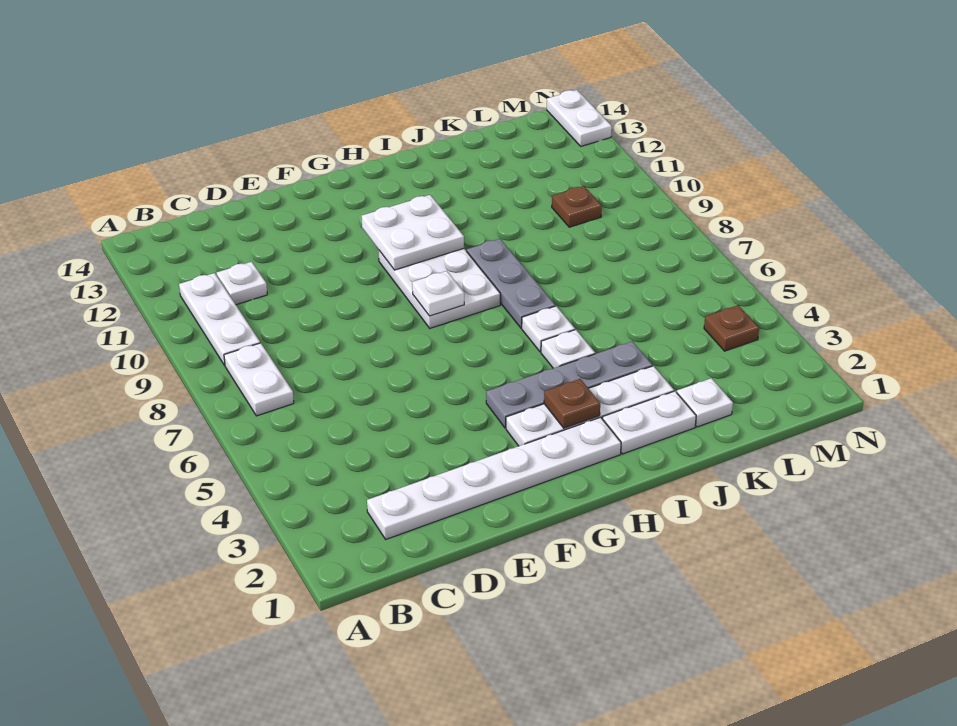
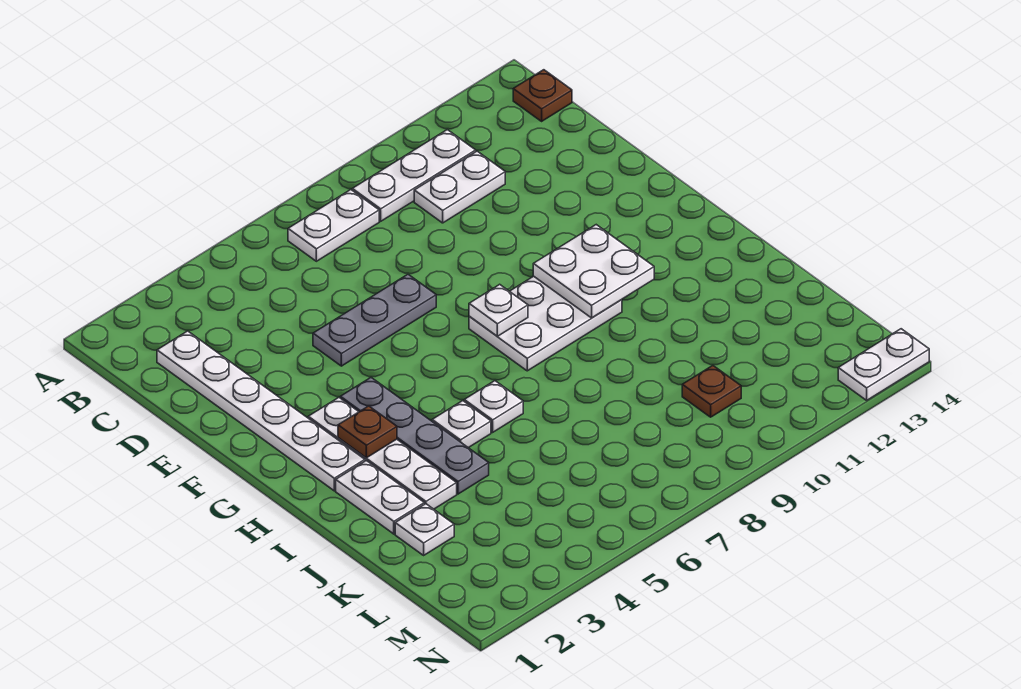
white plate C11 level 1 -> white plate C10:C11 level 1
grey plate I7:I9 level 1 -> grey plate E5:E7 level 1
brown plate M4 level 1 -> brown plate B14 level 1

